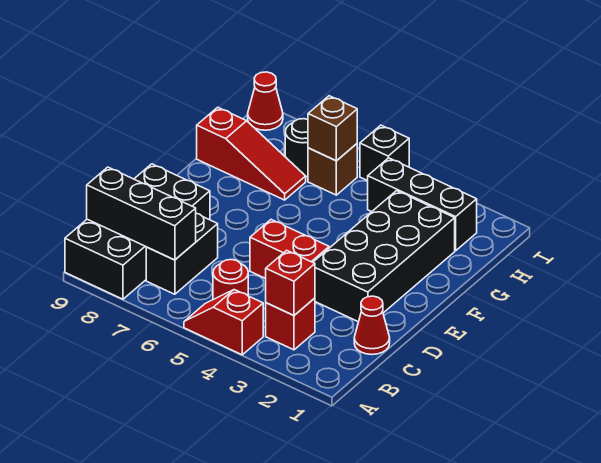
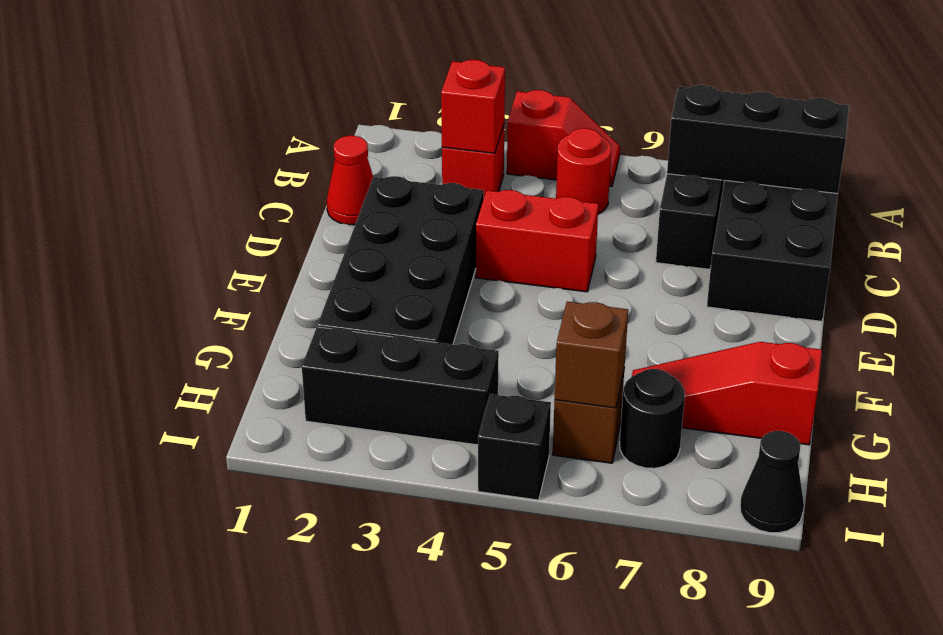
red cone I9 level 1 -> black cone I9 level 1

